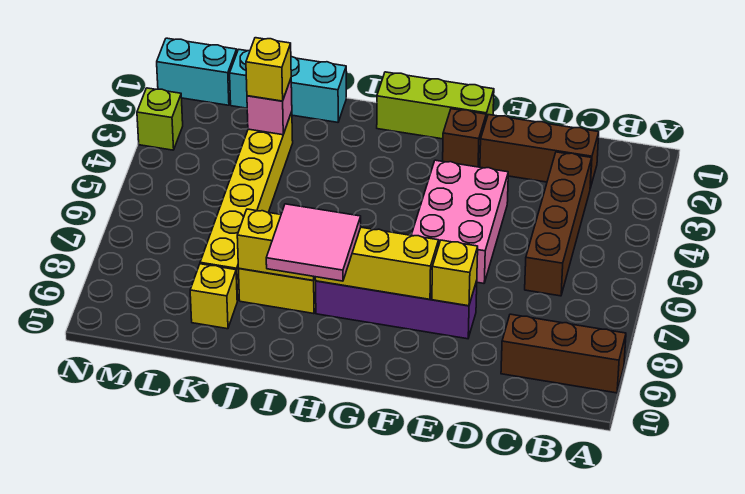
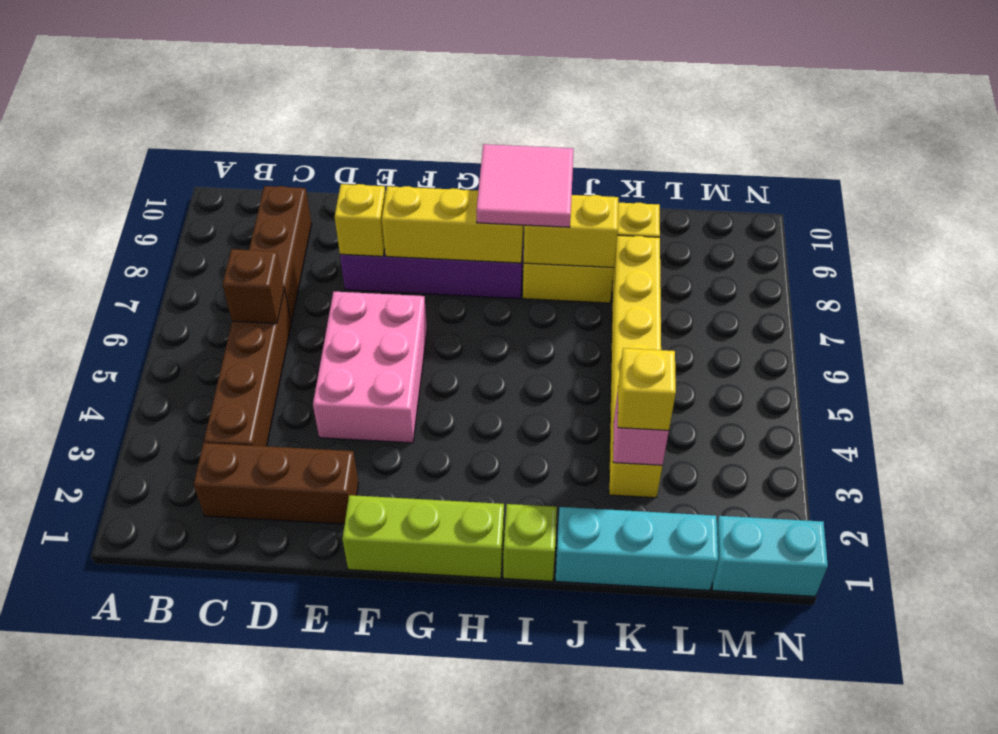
brown brick A9:C9 level 1 -> brown brick C7:C9 level 1
brown brick F2 level 1 -> brown brick C6 level 2
lime brick N3 level 1 -> lime brick I1 level 1

